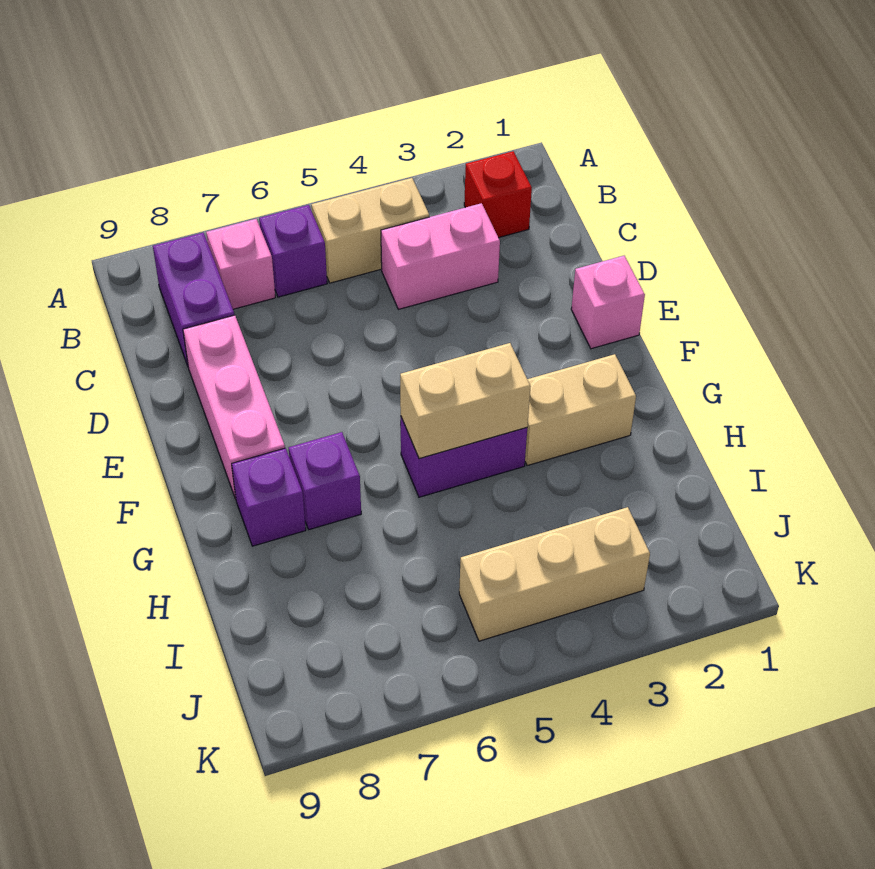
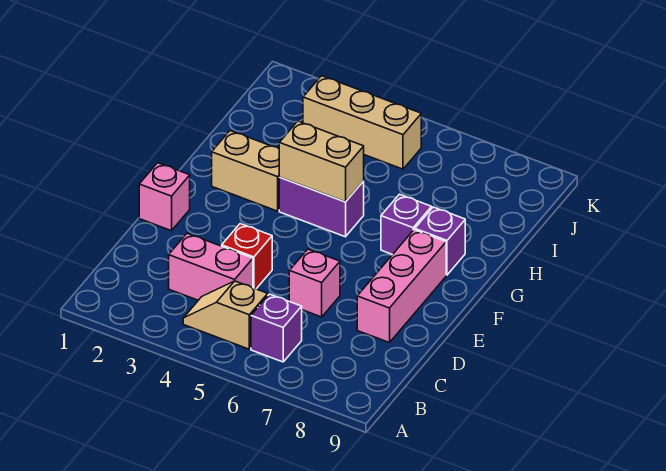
red brick B2 level 1 -> red brick D4 level 1
tan brick B4:B5 level 1 -> tan slope B4:B5 level 1 top 5
pink brick B7 level 1 -> pink brick D6 level 1
purple brick B8:C8 level 1 -> none

